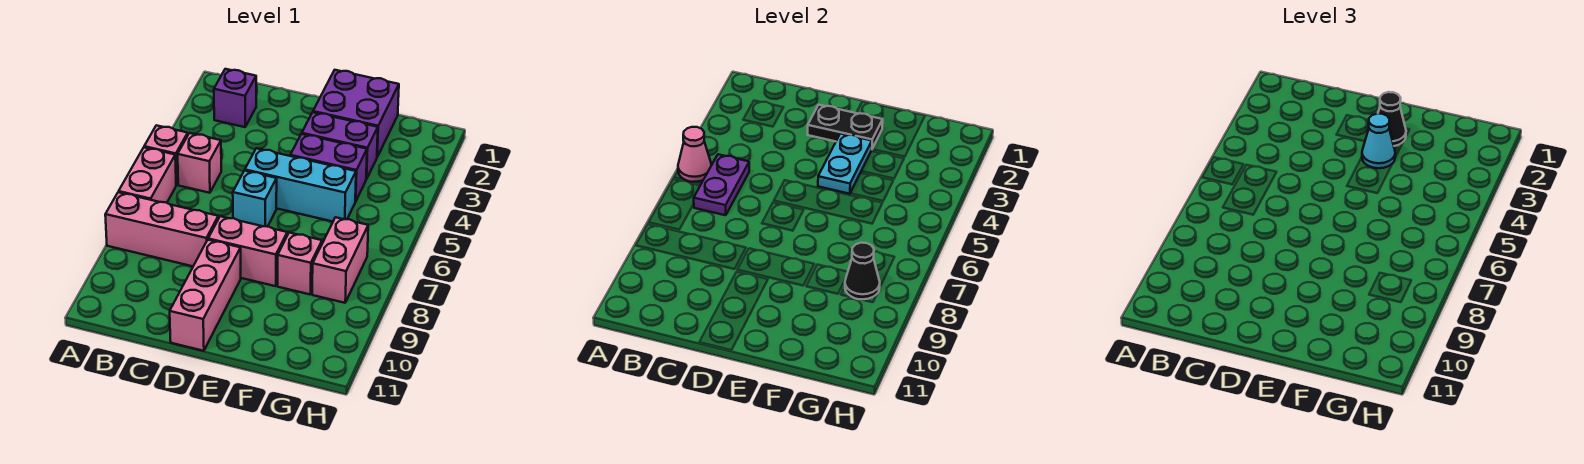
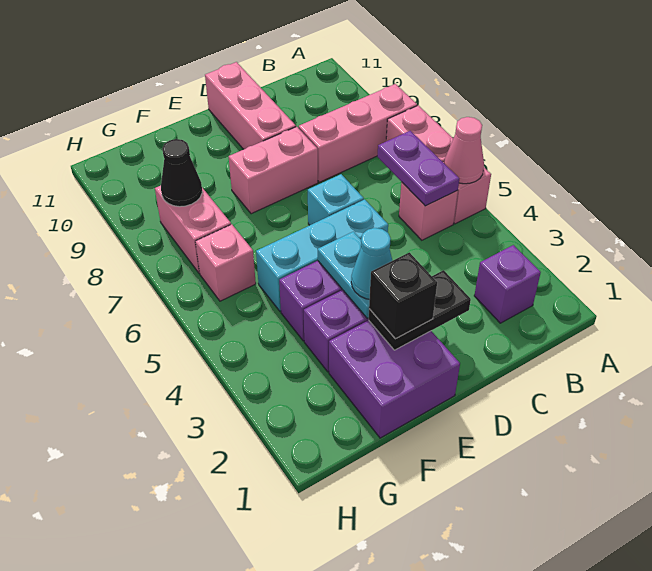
black cone E2 level 3 -> black brick E2 level 3
pink brick F8 level 1 -> pink brick G6 level 1

